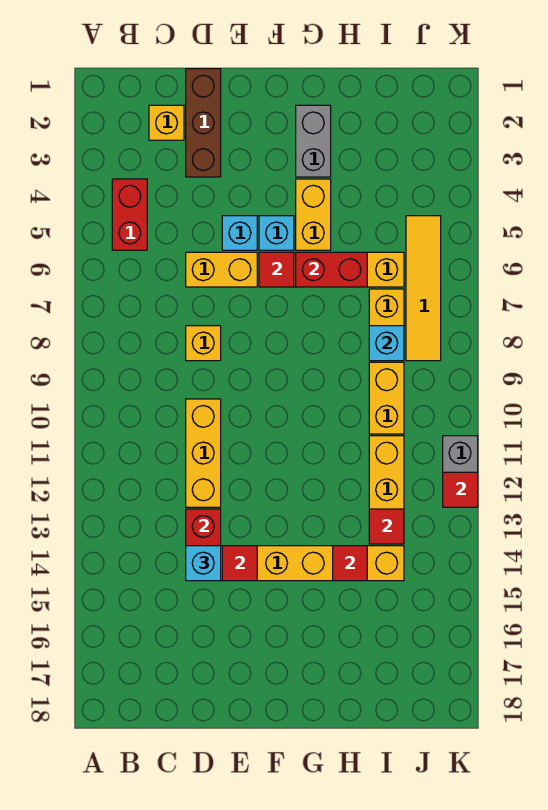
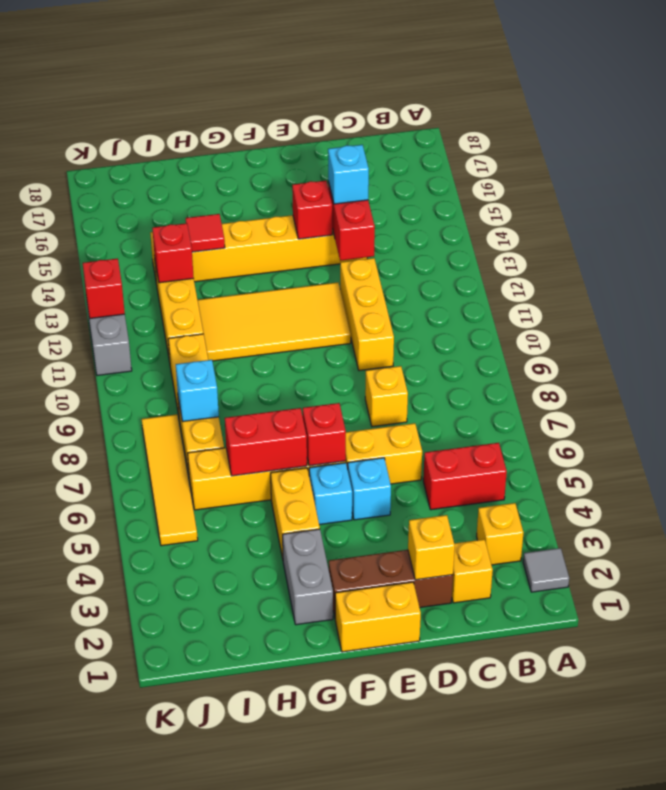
none -> grey tile A2 level 1
none -> yellow brick B3 level 1
red brick B4:B5 level 1 -> red brick B5:C5 level 1
brown brick D1:D3 level 1 -> brown brick D2:F2 level 1
none -> yellow brick D2 level 2
none -> yellow brick E1:F1 level 1
none -> yellow tile E11:H12 level 1
red tile E14 level 2 -> red brick E14 level 2
red tile F6 level 2 -> red brick F6 level 2
red tile I13 level 2 -> red brick I13 level 2
red tile K12 level 2 -> red brick K12 level 2

